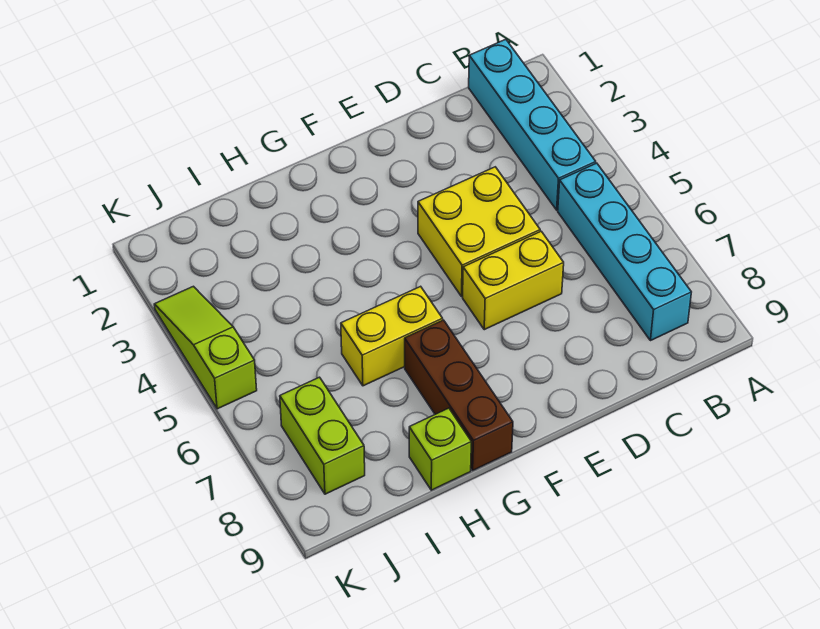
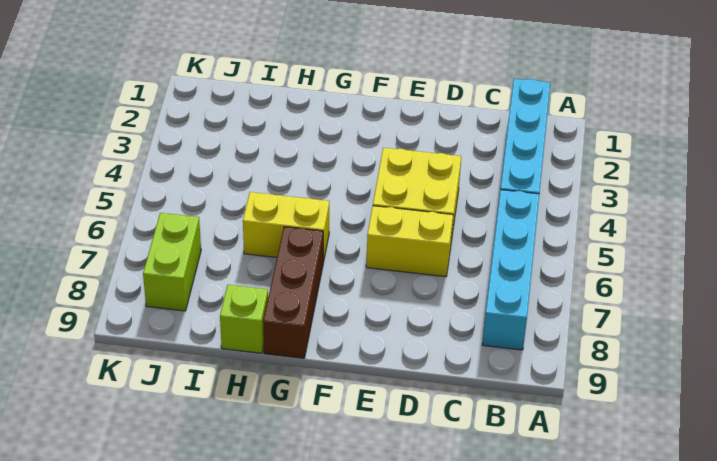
lime slope K3:K5 level 1 top 5 -> none

